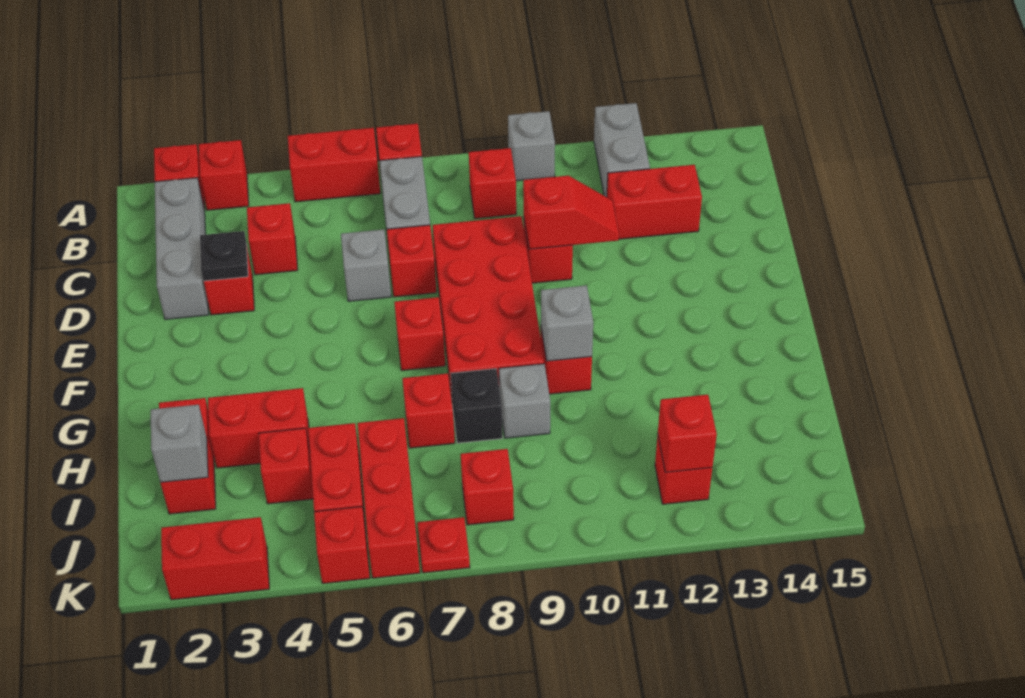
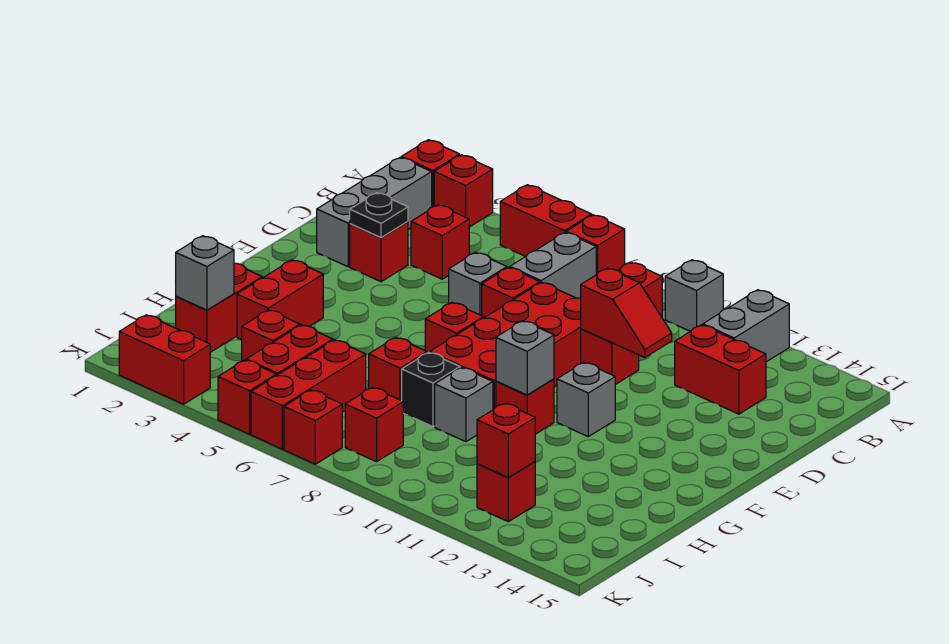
none -> grey brick F11 level 1
red brick H3:H4 level 1 -> red brick G3:H3 level 1
red plate K7 level 1 -> red brick K7 level 1

